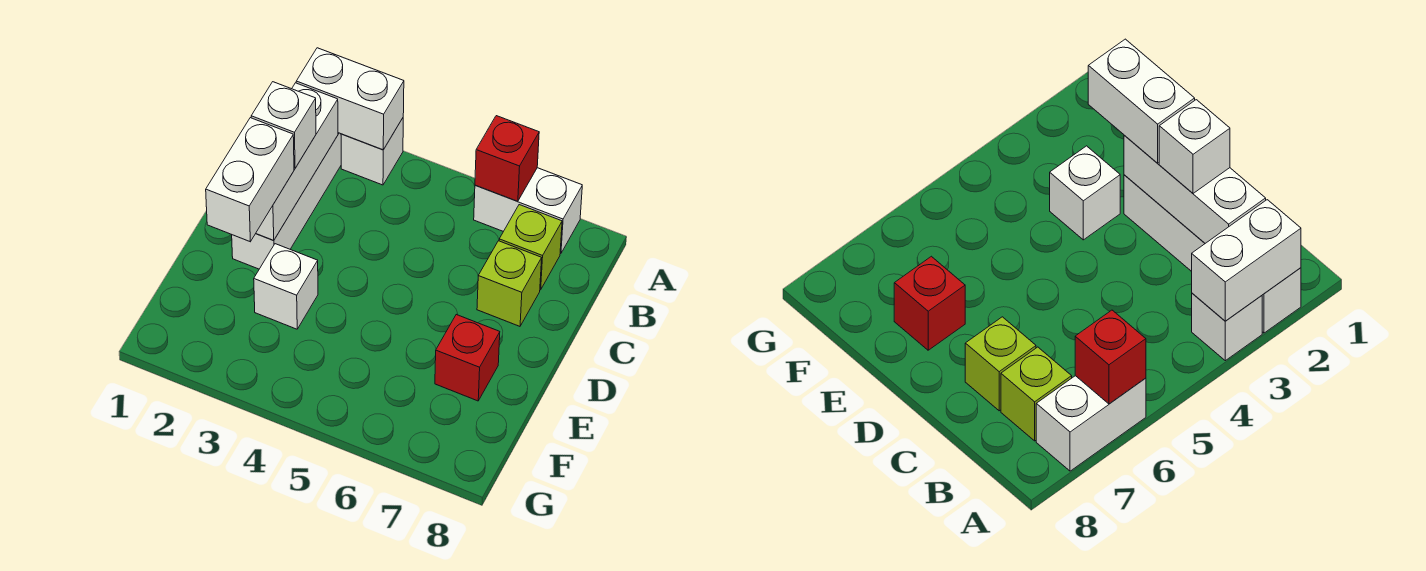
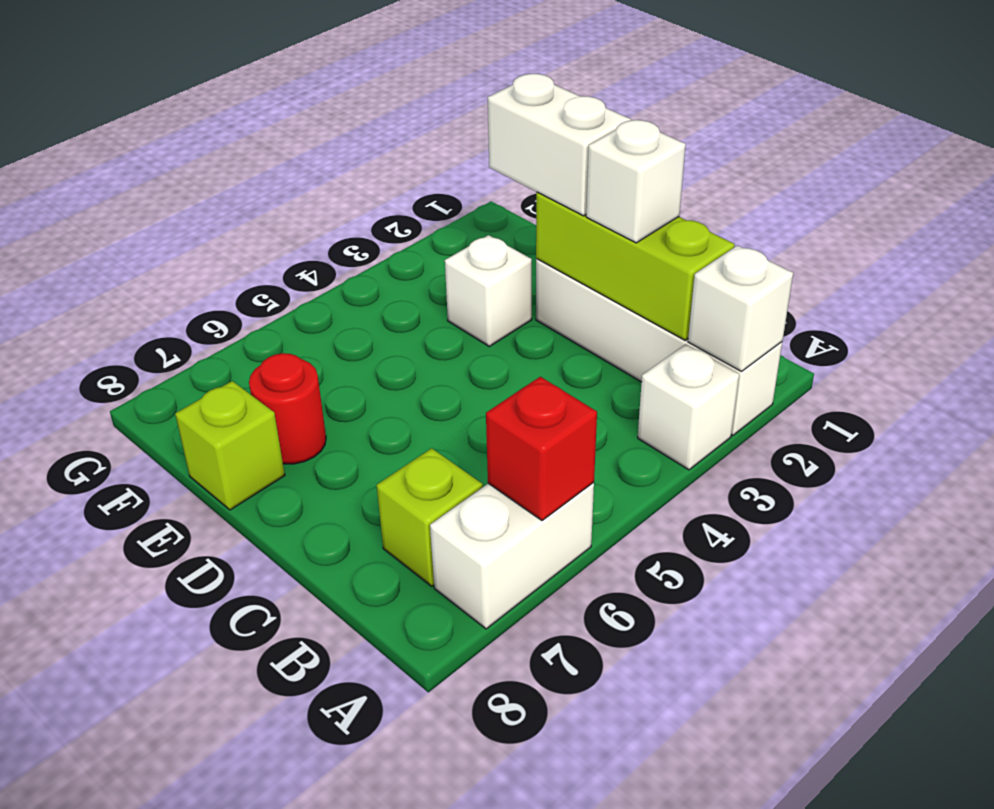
white brick A2:A3 level 2 -> white brick A2 level 2
white brick B2:D2 level 2 -> lime brick B2:D2 level 2
lime brick C7 level 1 -> lime brick E8 level 1
red brick E7 level 1 -> red round brick E7 level 1

